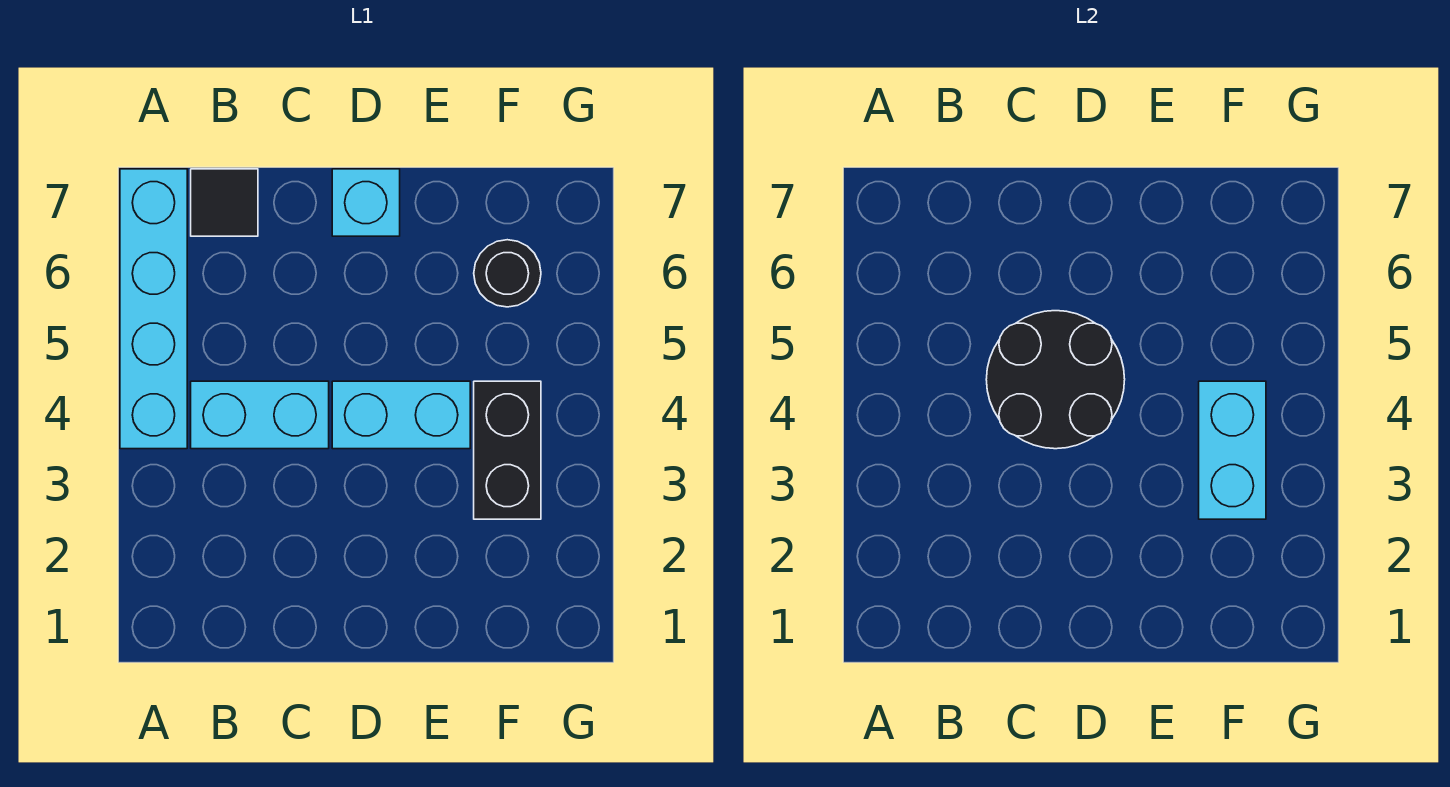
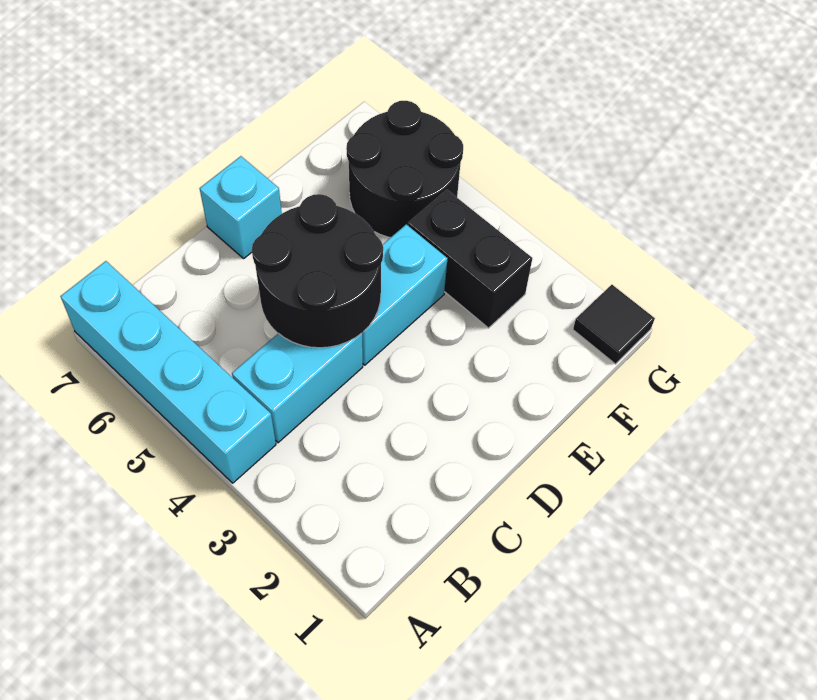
black tile B7 level 1 -> black tile G1 level 1
cyan brick F3:F4 level 2 -> none
black round brick F6 level 1 -> black round brick F5:G6 level 1

